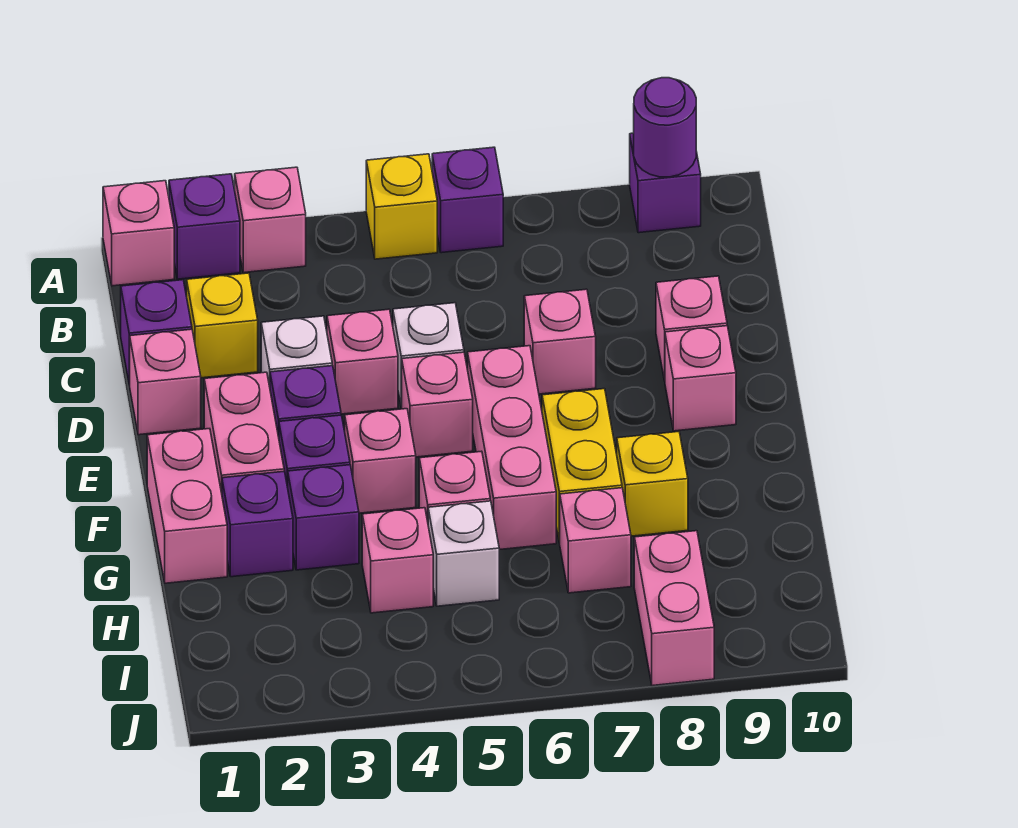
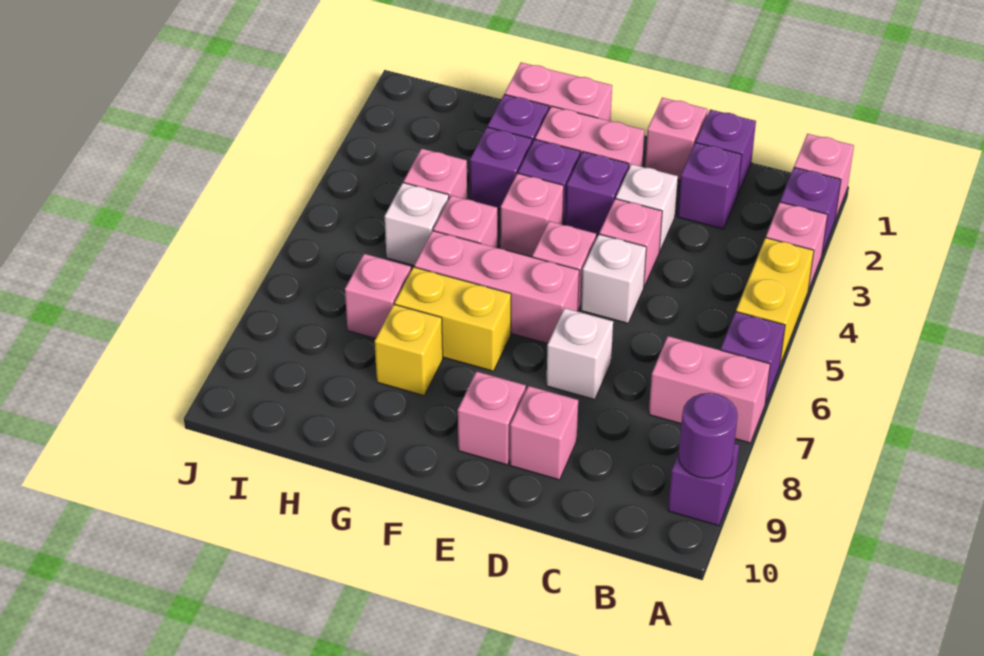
yellow brick A5 level 1 -> yellow brick A4:A5 level 1
yellow brick C2 level 1 -> purple brick C2 level 1
pink brick D7 level 1 -> white brick D7 level 1
pink brick I8:J8 level 1 -> pink brick A7:B7 level 1

